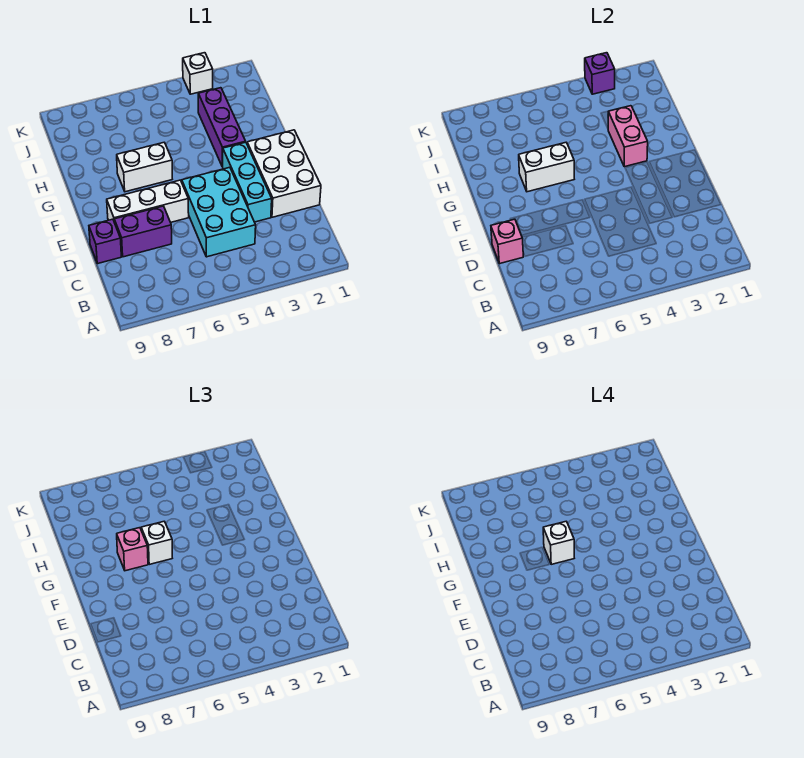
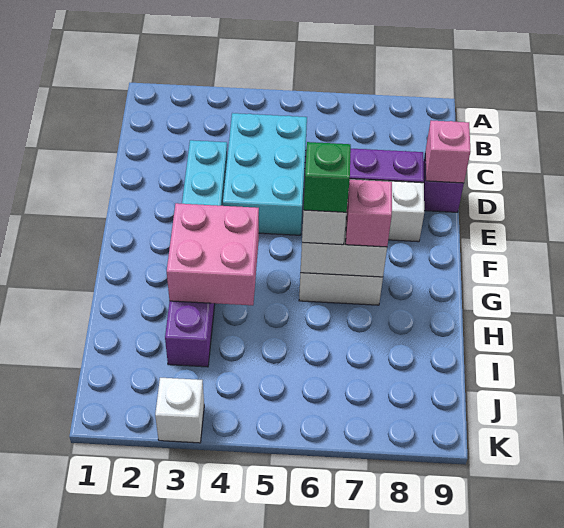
white brick D1:F2 level 1 -> none
pink brick G3:H3 level 2 -> pink brick G3:H4 level 2
white brick G6 level 4 -> green brick G6 level 4
purple brick K3 level 2 -> none

